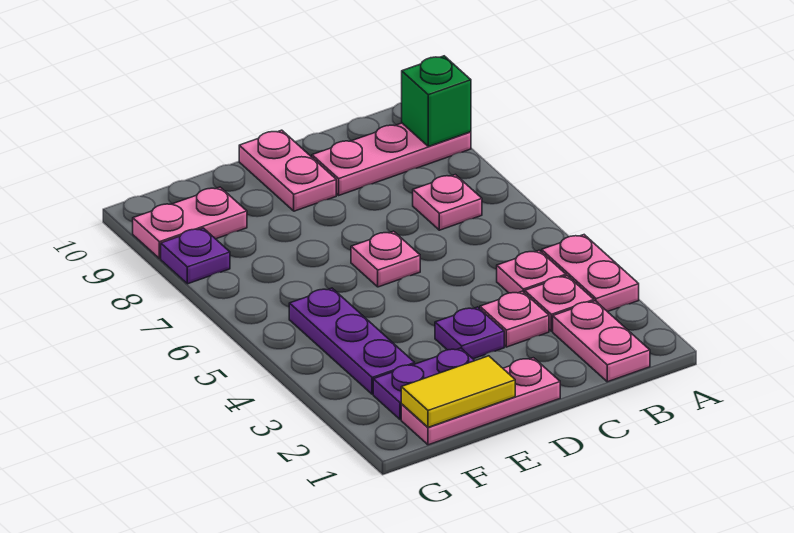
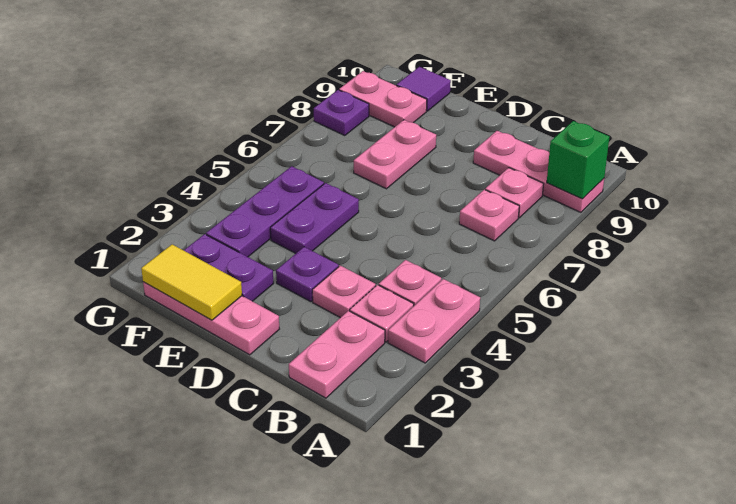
pink plate D6 level 1 -> pink plate B8 level 1
pink plate D9:D10 level 1 -> pink plate E7:E8 level 1
none -> purple plate E4:E5 level 1
none -> purple tile F10 level 1

